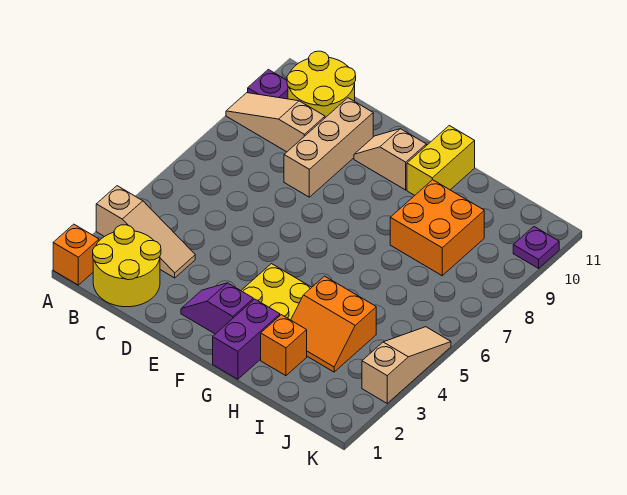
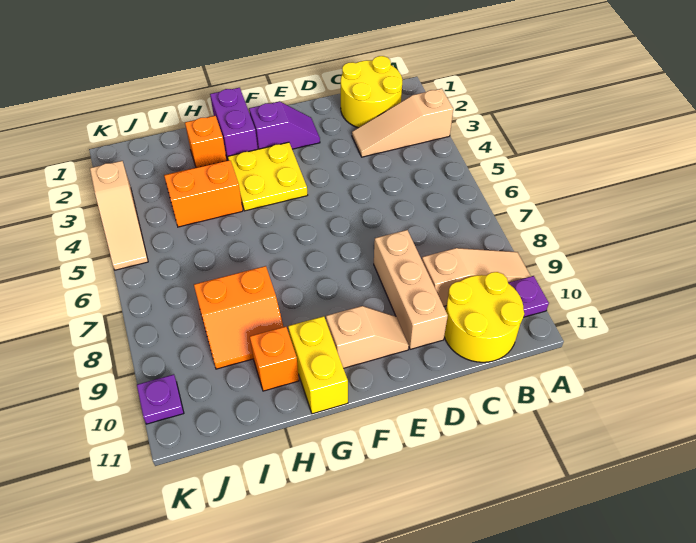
orange brick A1 level 1 -> orange brick H10 level 1
orange brick H8:I9 level 1 -> orange slope H8:I9 level 1 top 8

